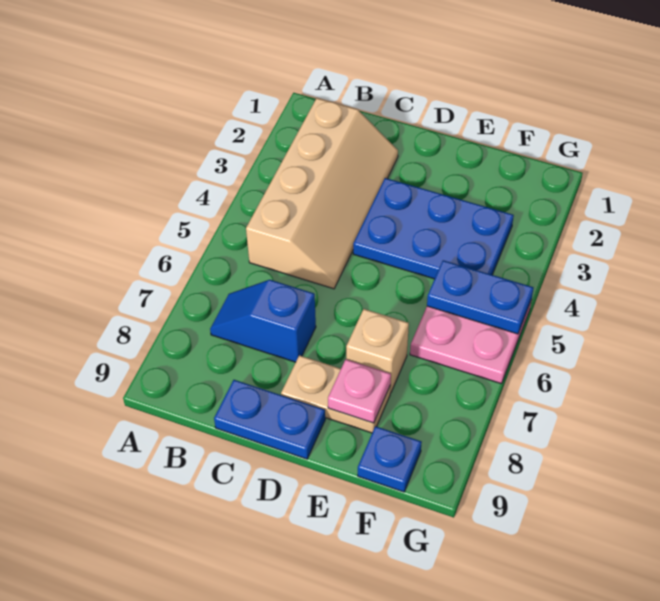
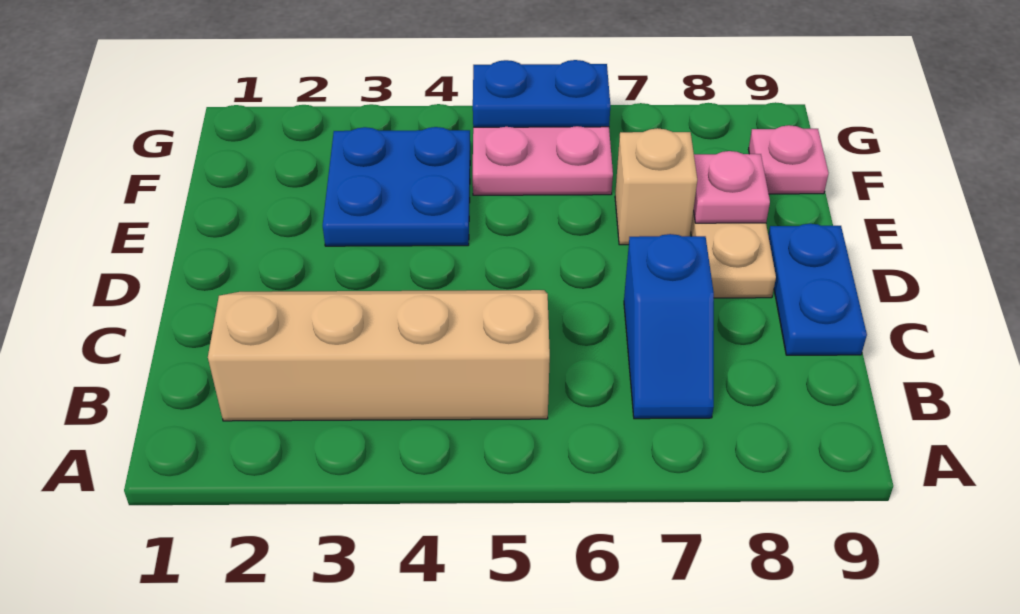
blue plate D3:F4 level 1 -> blue plate E3:F4 level 1
blue plate F5:G5 level 2 -> blue plate G5:G6 level 2
blue plate F9 level 1 -> pink plate F9 level 1

